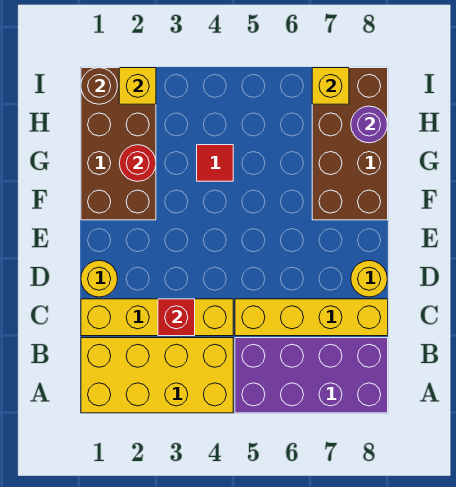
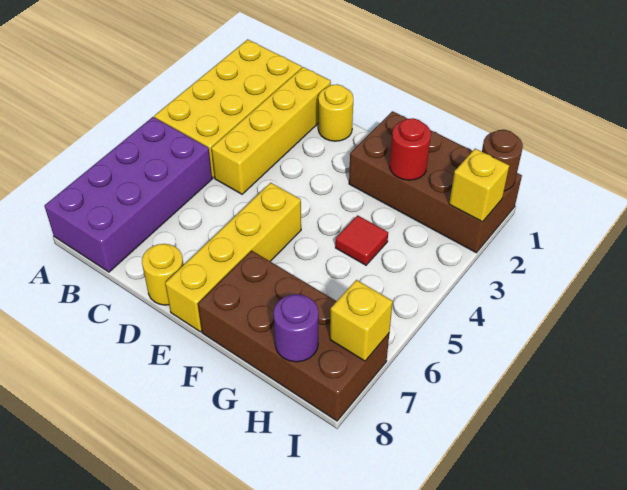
red brick C3 level 2 -> none
yellow brick C5:C8 level 1 -> yellow brick E5:E8 level 1

